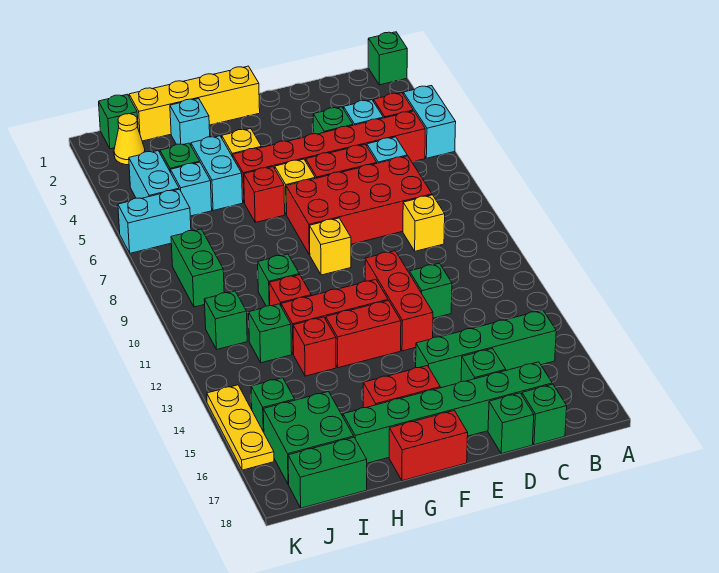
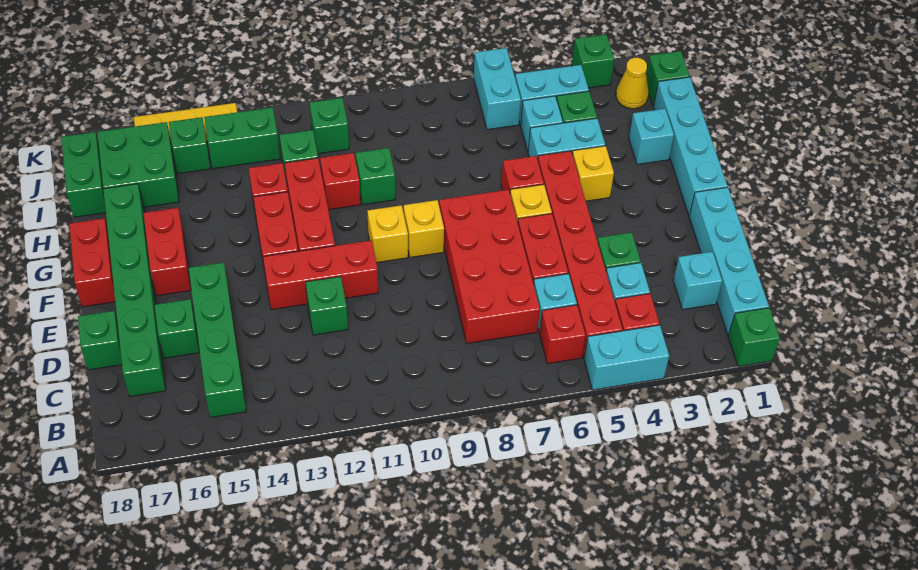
none -> cyan brick B1:E1 level 1
none -> red brick B6 level 1
none -> cyan brick C2 level 1
yellow brick C9 level 1 -> yellow brick F10 level 1
green brick C18 level 1 -> green brick K3 level 1
yellow brick F1:I1 level 1 -> cyan brick F1:I1 level 1
green brick J8:J9 level 1 -> green brick J13:J14 level 1

